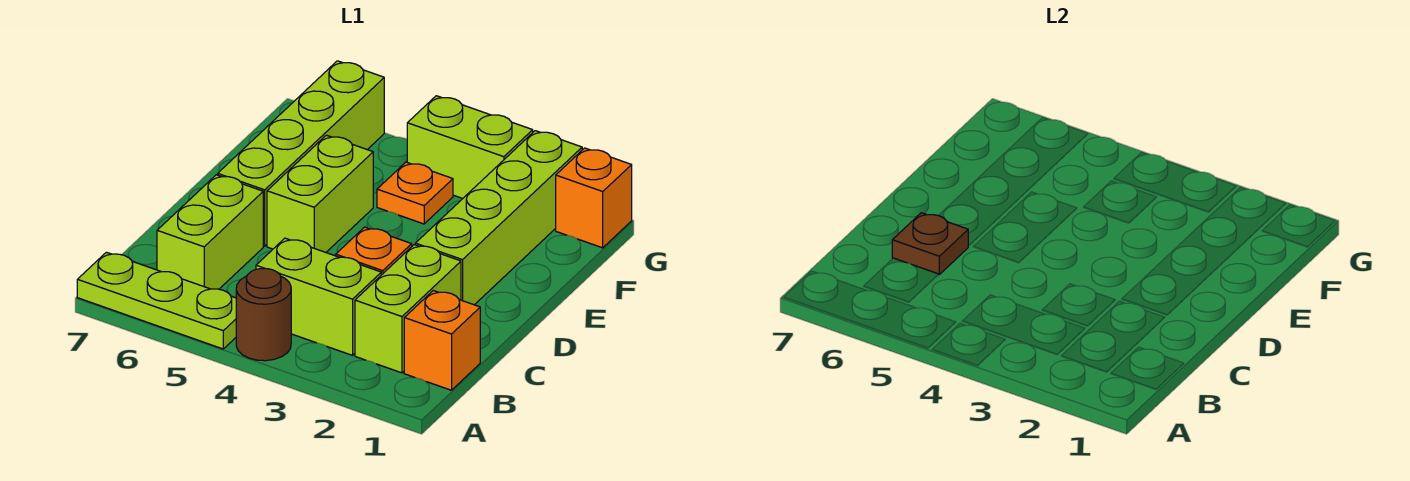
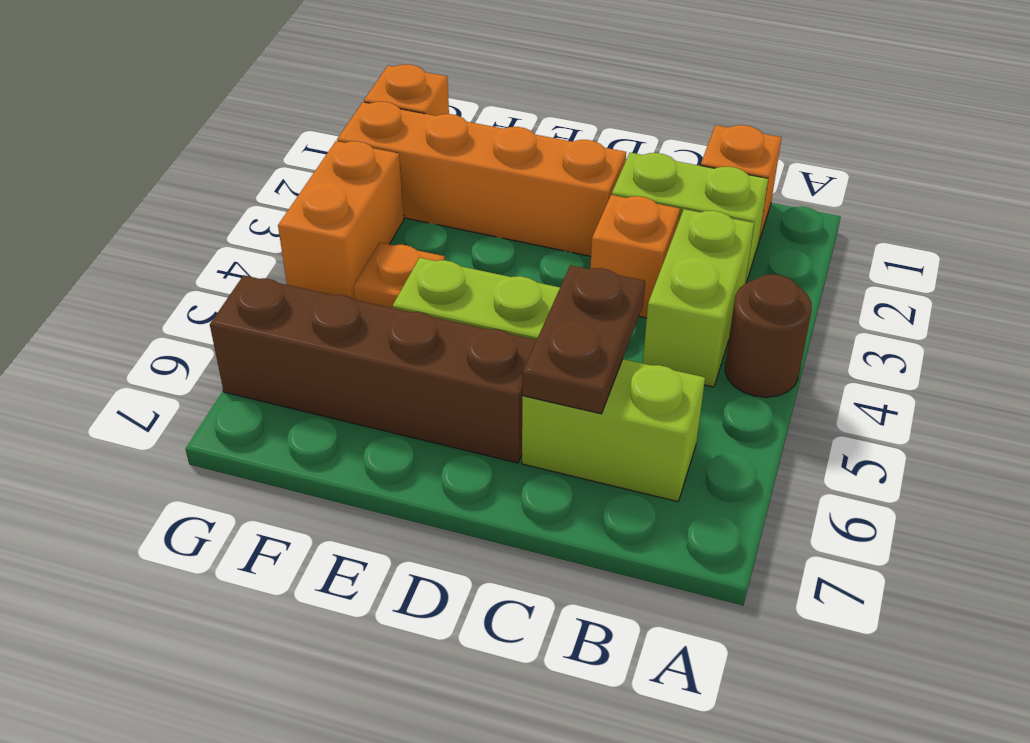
lime plate A5:A7 level 1 -> none
brown plate C6 level 2 -> brown plate C5:C6 level 2
lime brick D2:G2 level 1 -> orange brick D2:G2 level 1
lime brick D6:G6 level 1 -> brown brick D6:G6 level 1
lime brick G3:G4 level 1 -> orange brick G3:G4 level 1

